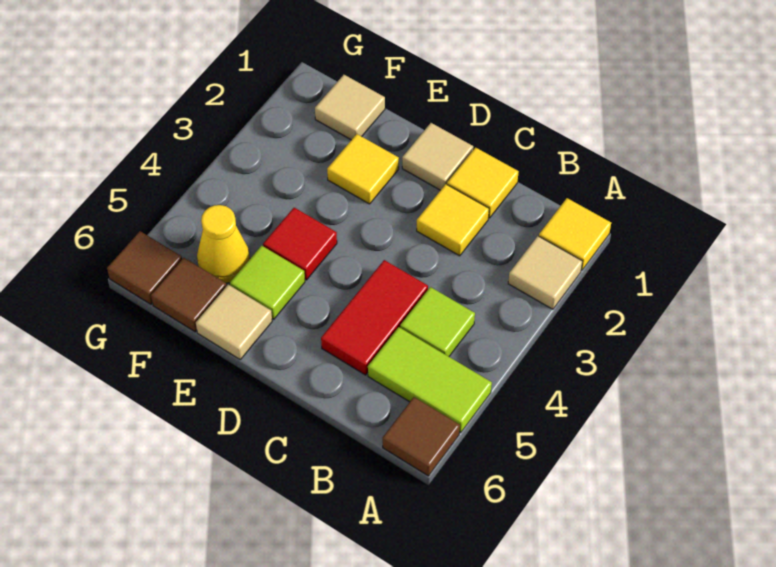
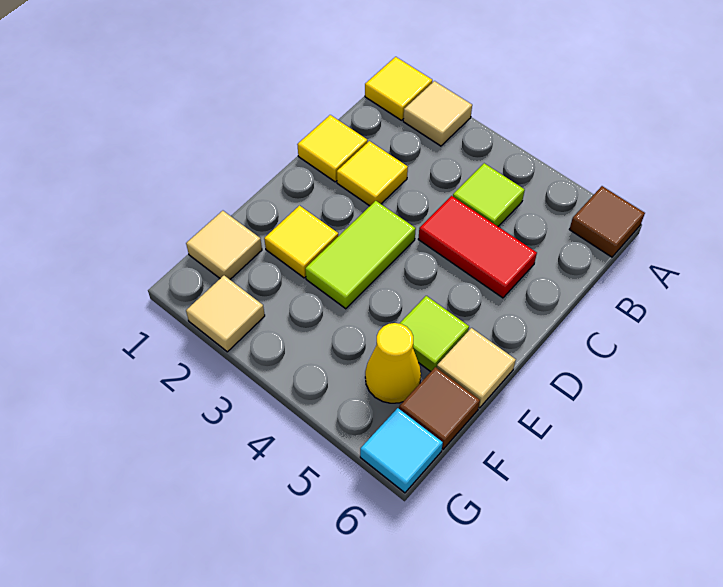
lime tile A5:B5 level 1 -> lime tile D3:E3 level 1
tan tile D1 level 1 -> tan tile G2 level 1
red tile E4 level 1 -> none
brown tile G6 level 1 -> cyan tile G6 level 1

